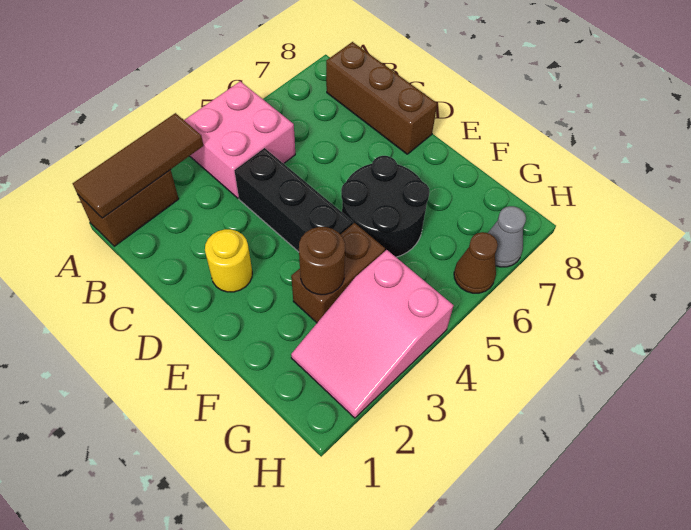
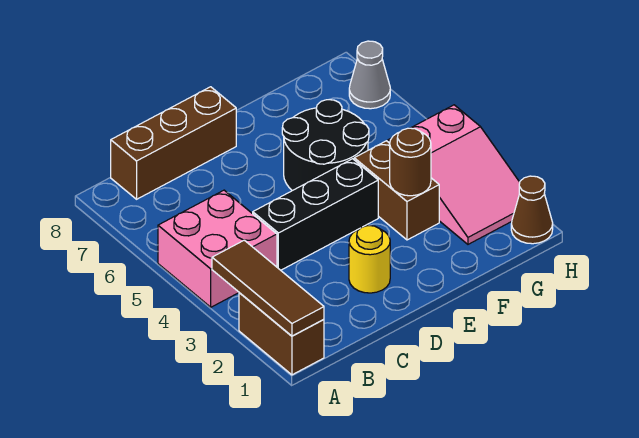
brown cone H6 level 1 -> brown cone H1 level 1

